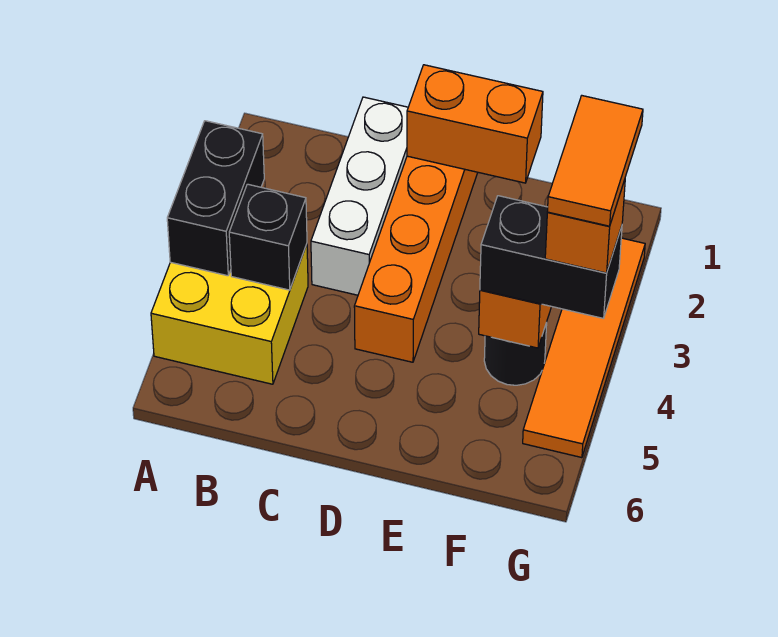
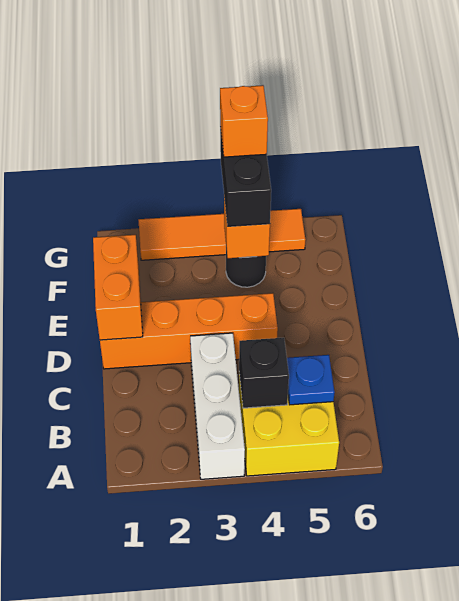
black brick A3:A4 level 2 -> none
none -> blue plate B5 level 2
white brick C1:C3 level 1 -> white brick A3:C3 level 1
orange tile G3:G4 level 5 -> none

